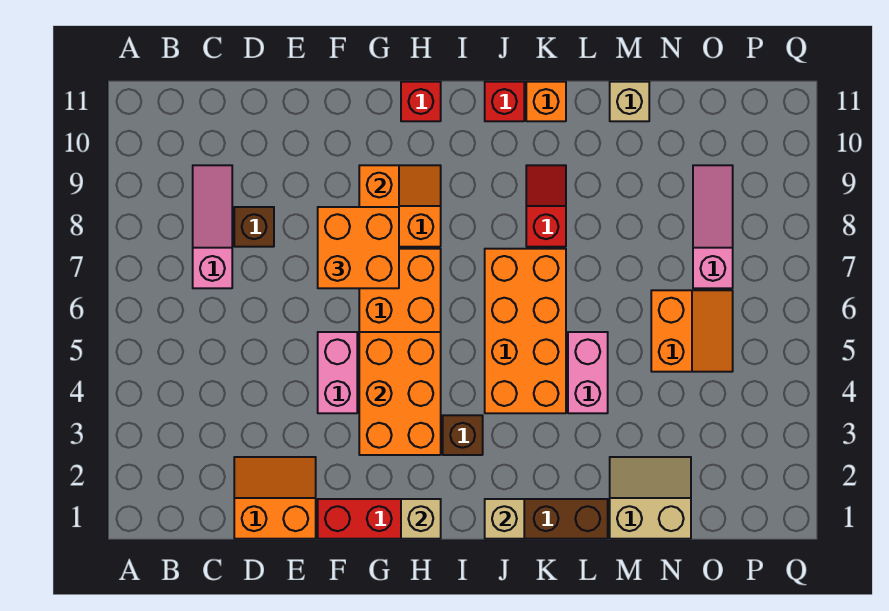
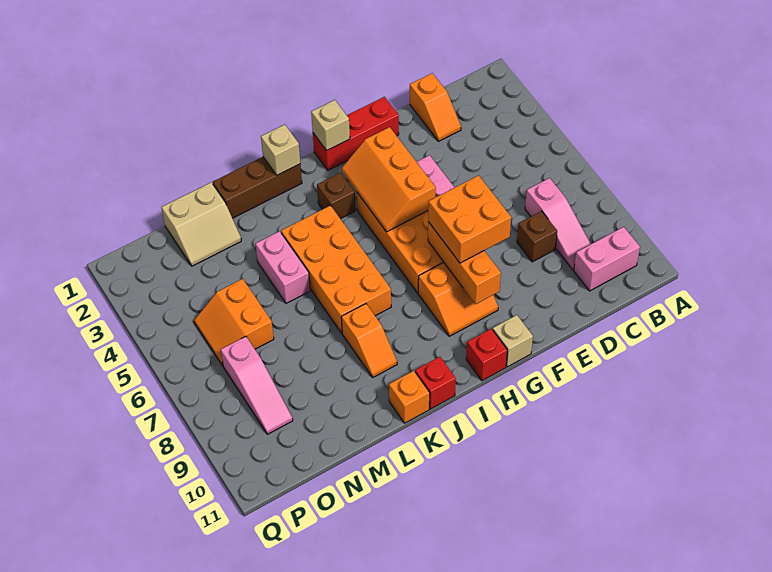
none -> pink brick B10:C10 level 1
orange slope D1:E2 level 1 top 1 -> orange slope D1:D2 level 1 top 1
orange brick G3:H5 level 2 -> orange slope G3:H5 level 2 top G
red slope K8:K9 level 1 top 8 -> orange slope K8:K9 level 1 top 8
tan brick M11 level 1 -> tan brick G11 level 1

